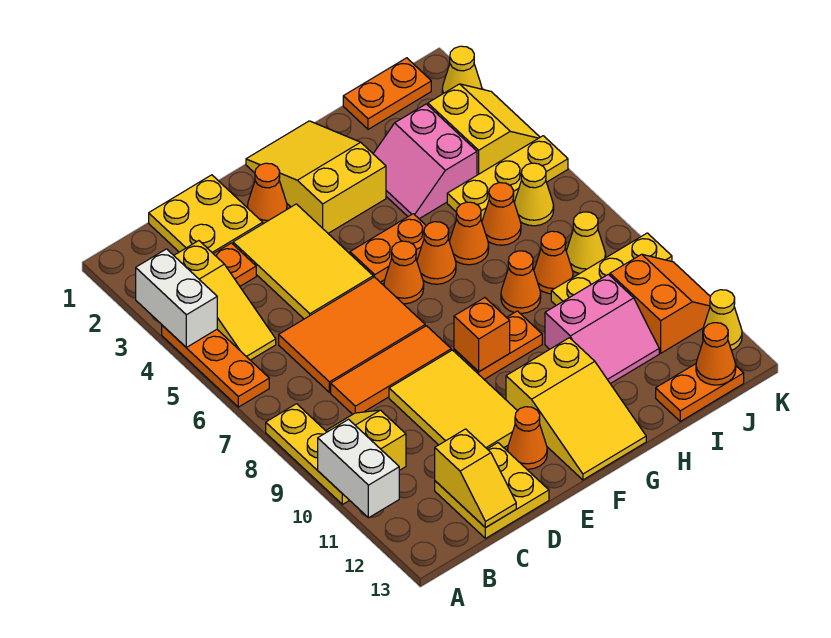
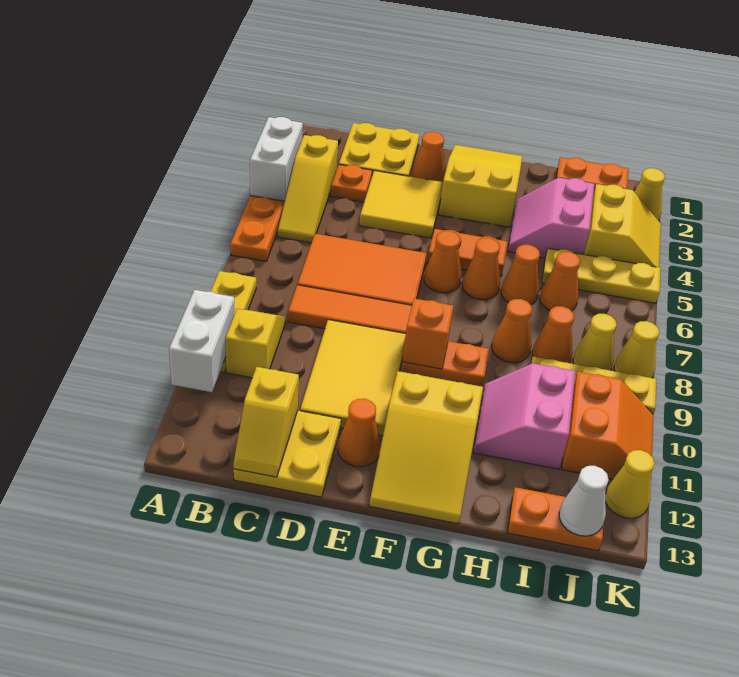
yellow tile D3:E5 level 1 -> yellow tile D3:E4 level 1
pink slope H10:I11 level 1 top 10 -> pink slope H10:I11 level 1 top I
yellow cone J6 level 1 -> yellow cone K8 level 1
orange cone J13 level 2 -> white cone J13 level 2

